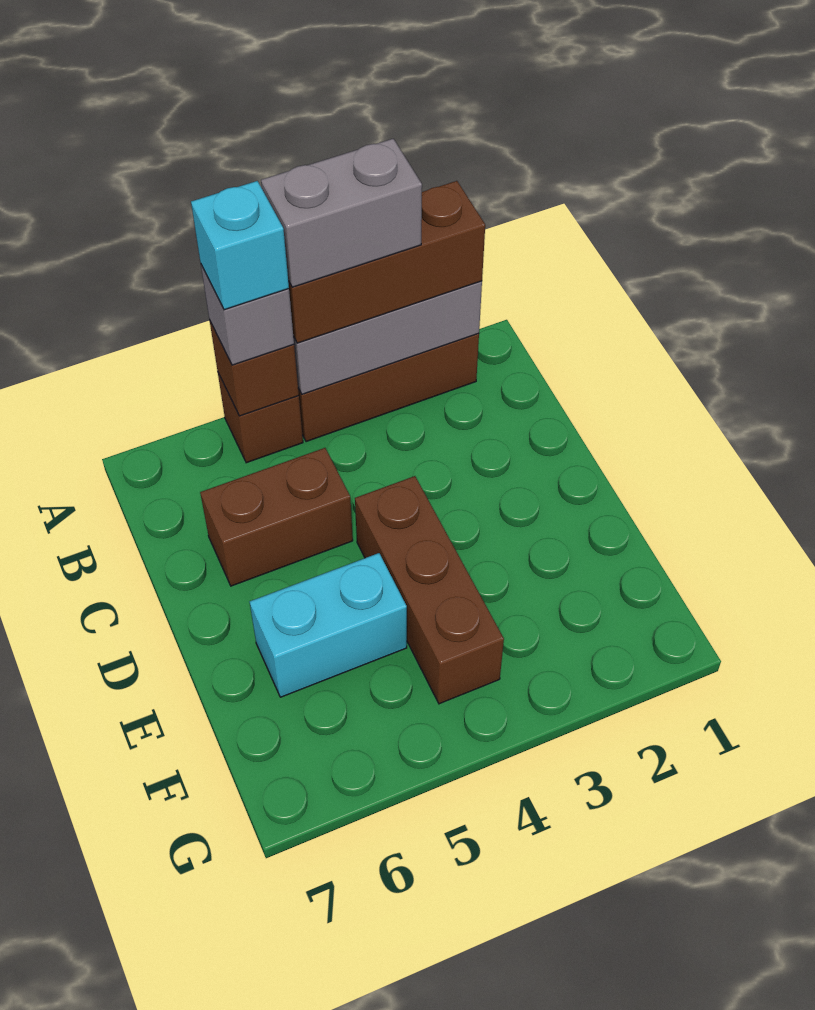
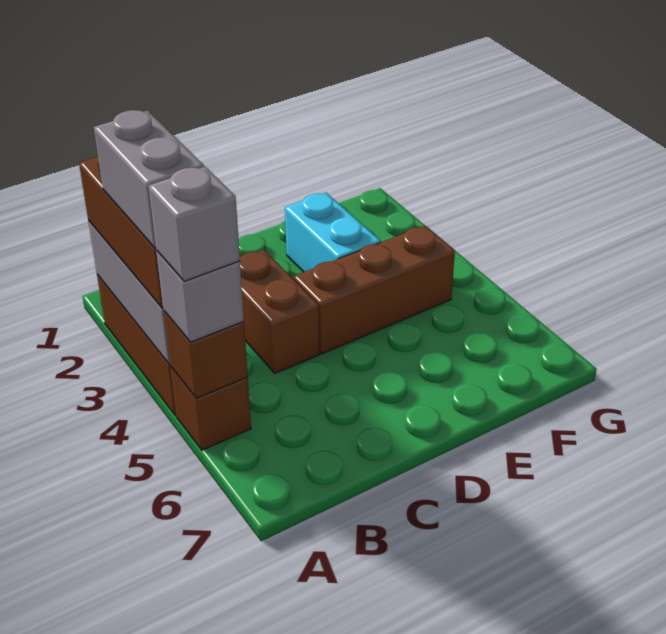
cyan brick A5 level 4 -> grey brick A5 level 4
brown brick C5:C6 level 1 -> brown brick C3:C4 level 1
cyan brick E5:E6 level 1 -> cyan brick E2:E3 level 1

